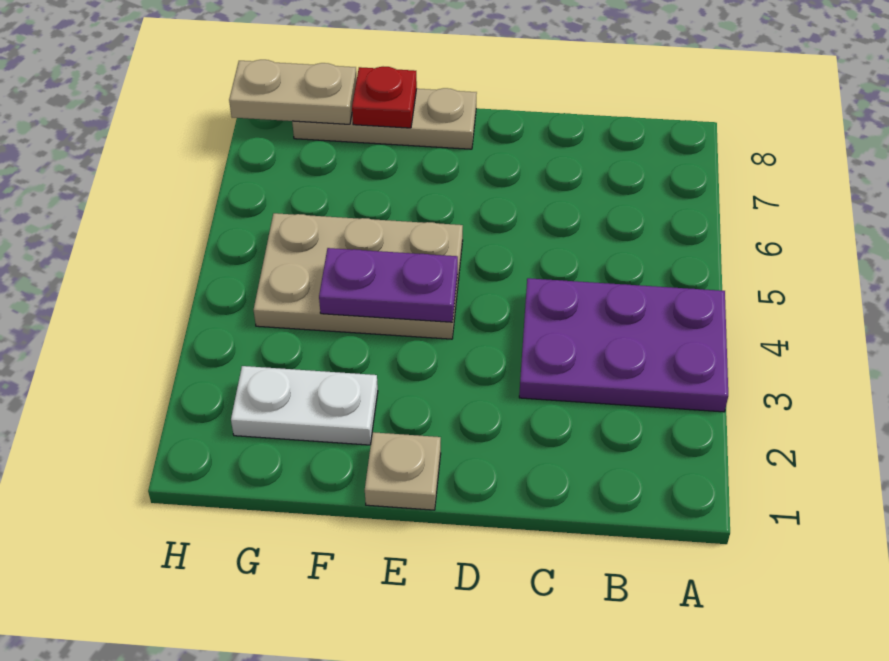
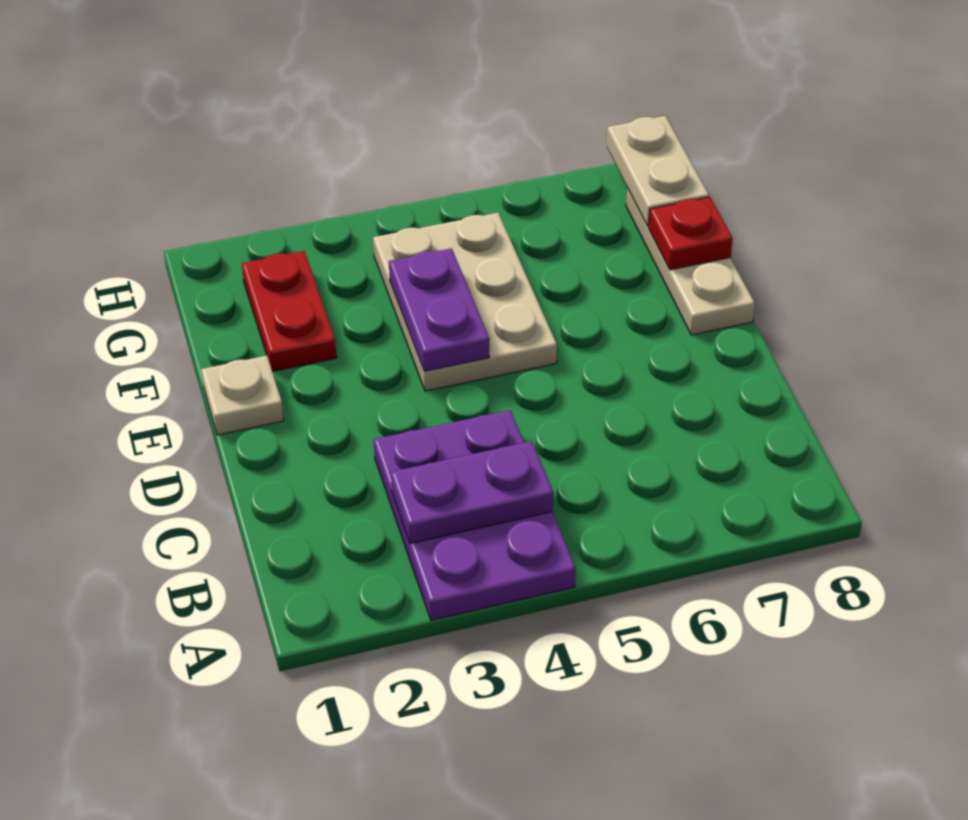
none -> purple plate B3:B4 level 2
white plate F2:G2 level 1 -> red plate F2:G2 level 1

